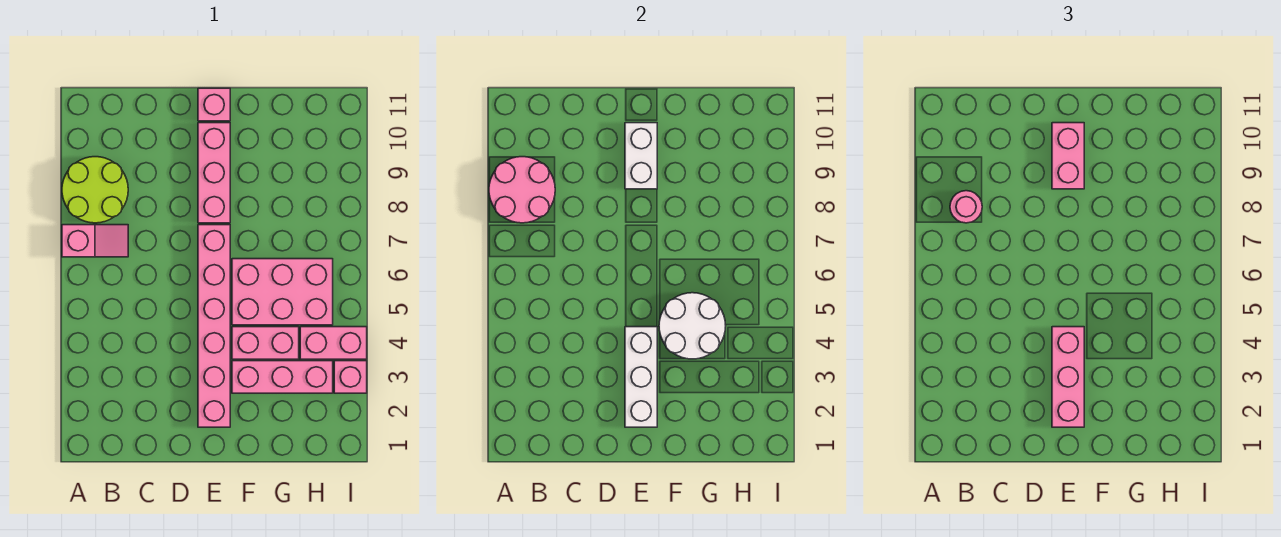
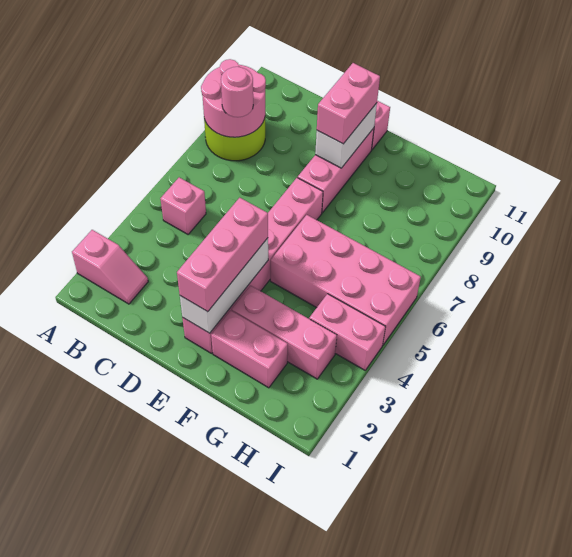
pink slope A7:B7 level 1 top A -> pink slope A2:B2 level 1 top A
pink brick F4:G4 level 1 -> pink brick F2:G2 level 1
white round brick F4:G5 level 2 -> none
pink brick F5:H6 level 1 -> pink brick F5:I6 level 1
pink brick I3 level 1 -> pink brick B5 level 1

